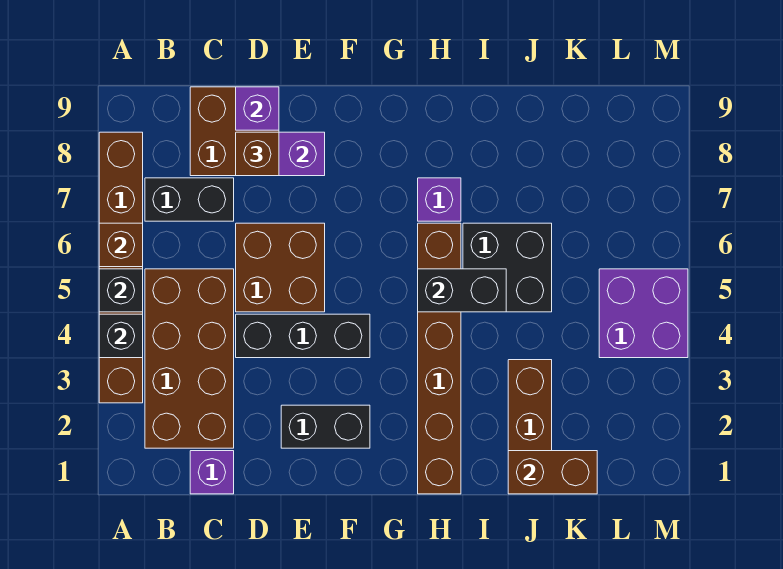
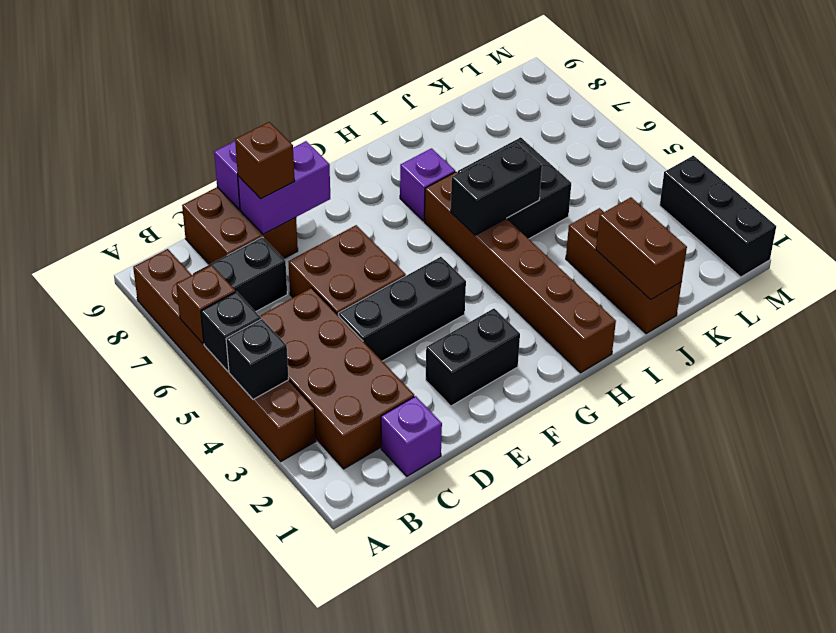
brown brick J1:K1 level 2 -> brown brick J1:J2 level 2
purple brick L4:M5 level 1 -> none
none -> black brick M1:M3 level 1

